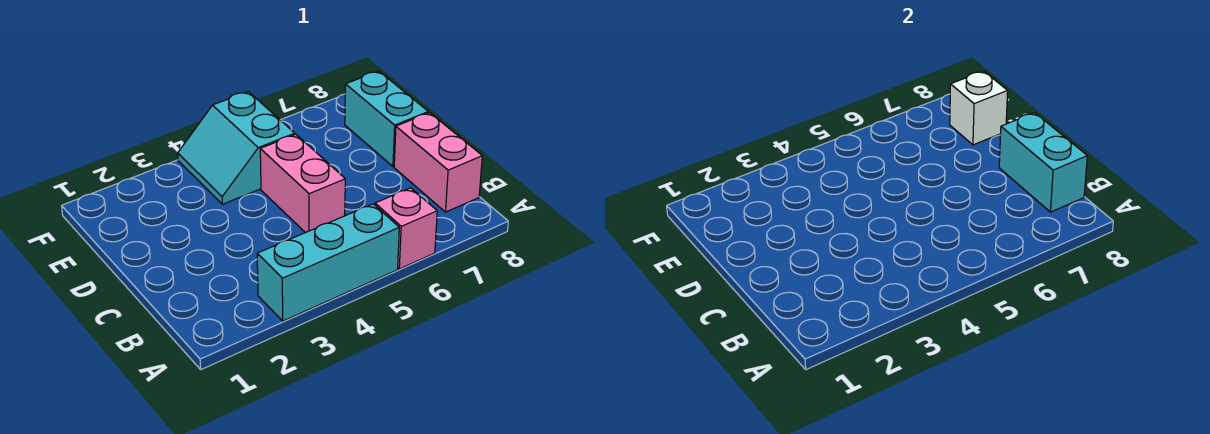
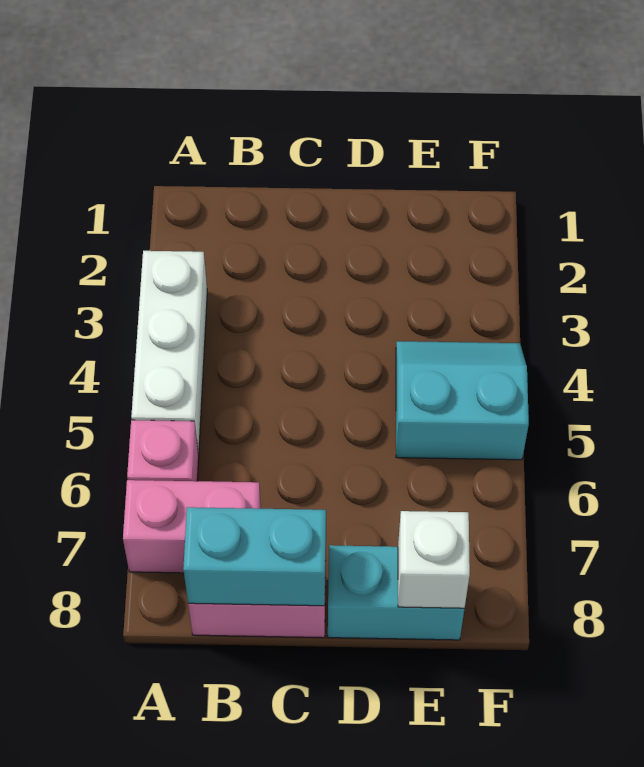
cyan brick A3:A5 level 1 -> white brick A3:A5 level 1
pink brick C5:D5 level 1 -> pink brick A7:B7 level 1

